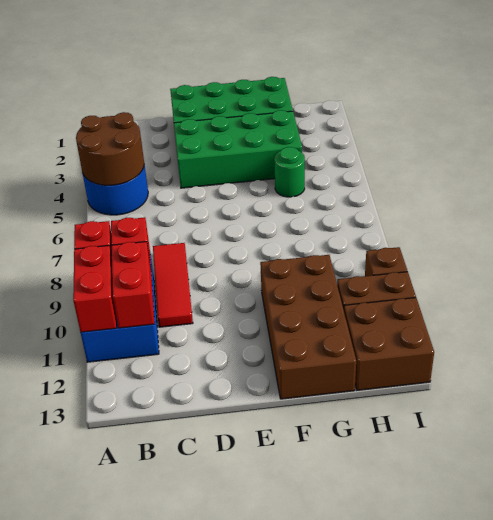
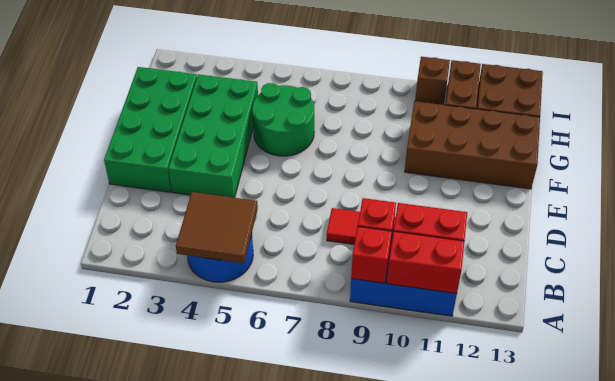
brown round brick A4:B5 level 2 -> brown tile A4:B5 level 2
green round brick G5 level 1 -> green round brick F5:G6 level 1

